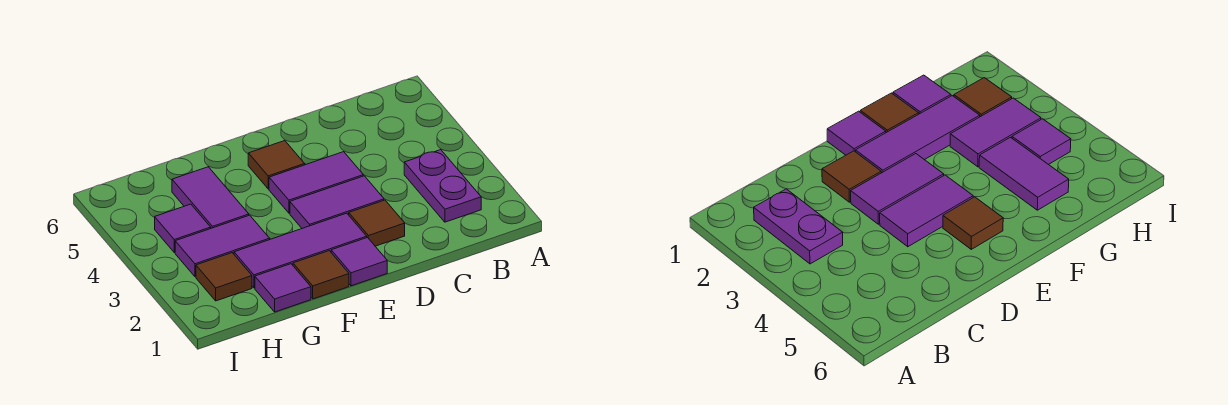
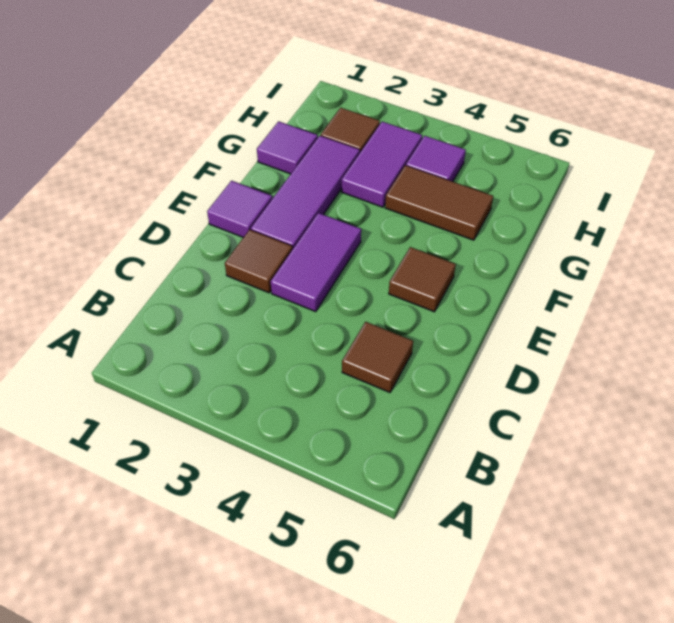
purple plate B2:B3 level 1 -> none
purple tile D4:E4 level 1 -> none
brown tile F1 level 1 -> brown tile C5 level 1
purple tile G4:G5 level 1 -> brown tile G4:G5 level 1

